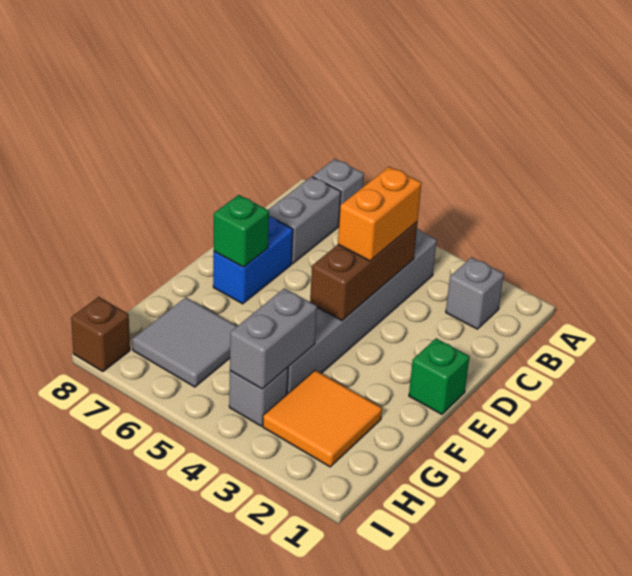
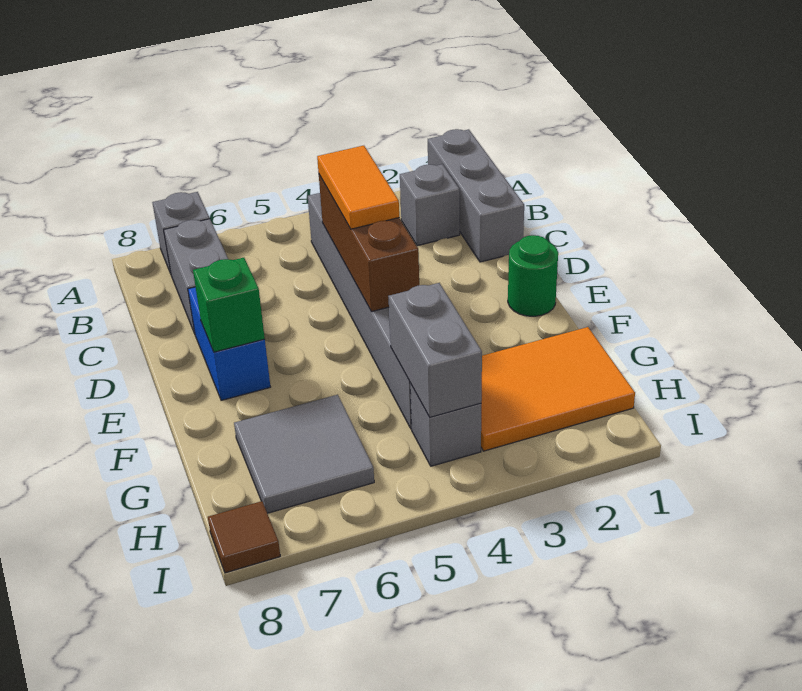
none -> grey brick A1:C1 level 1
orange brick C4:D4 level 3 -> orange tile C4:D4 level 3
green brick E1 level 1 -> green round brick E1 level 1
orange tile G2:H3 level 1 -> orange tile G1:H3 level 1
brown brick I8 level 1 -> brown tile I8 level 1

